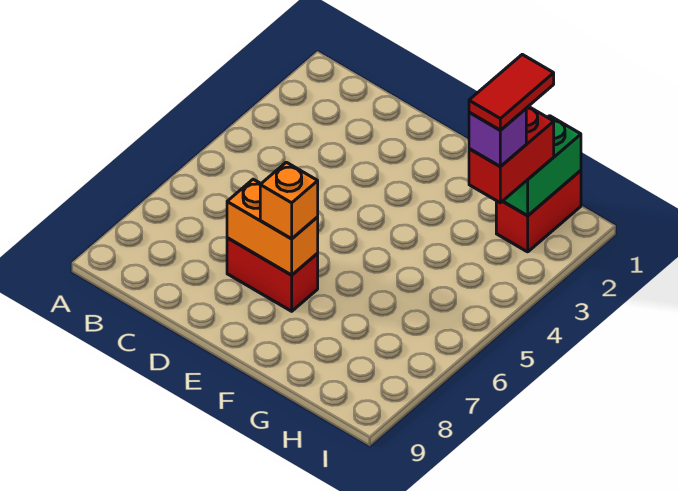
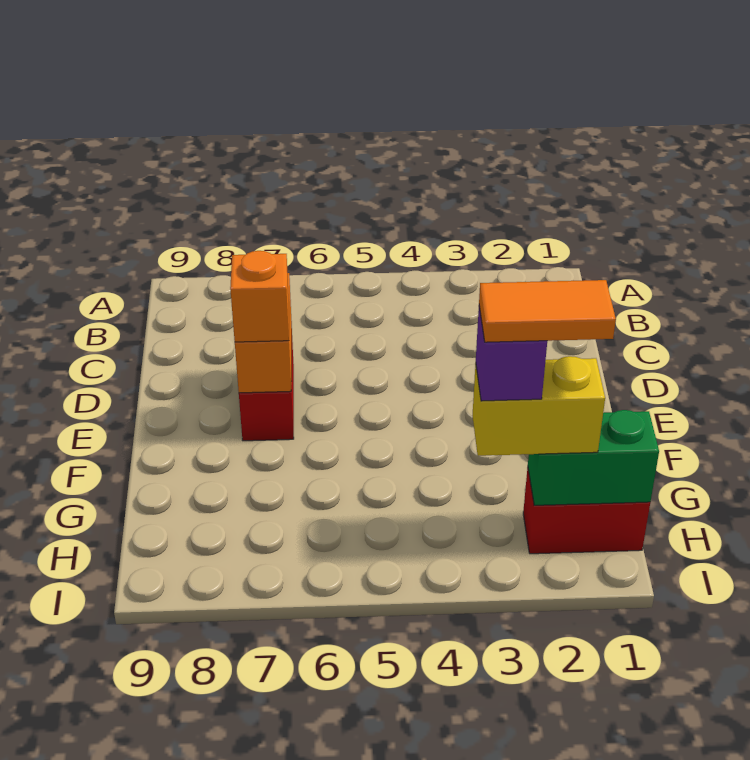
red brick H2:H3 level 3 -> yellow brick H2:H3 level 3
red tile H2:H3 level 5 -> orange tile H2:H3 level 5

